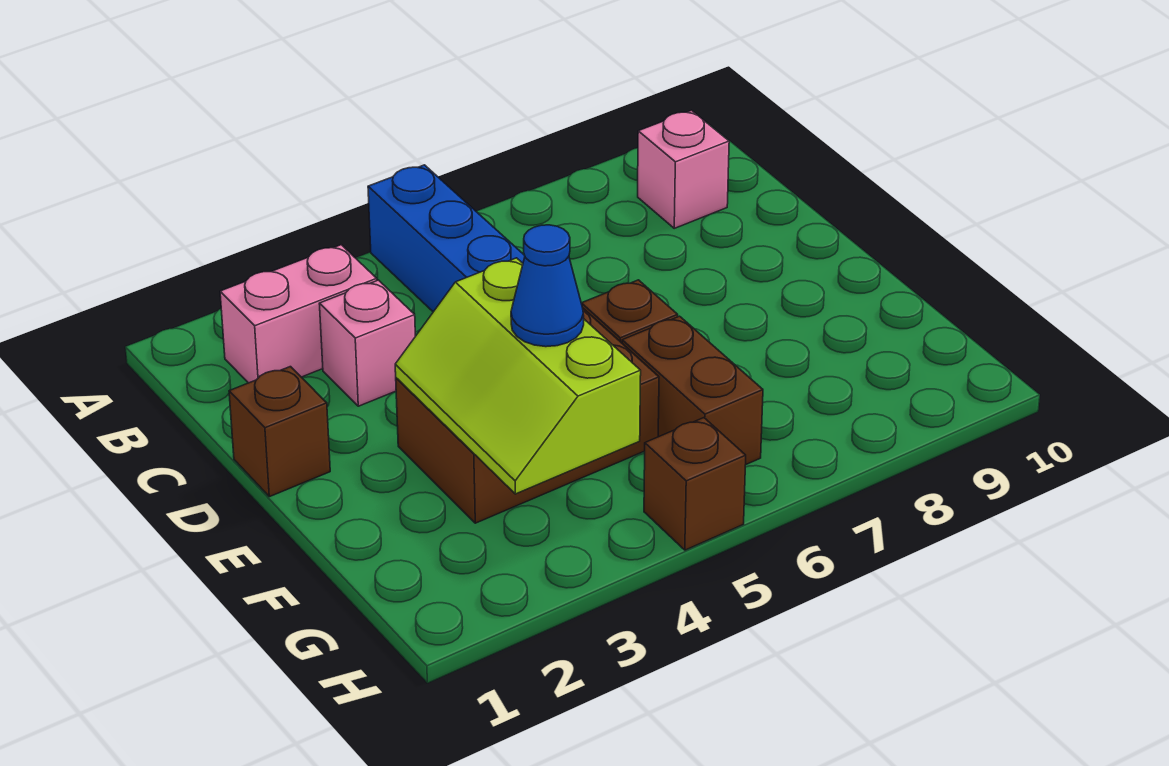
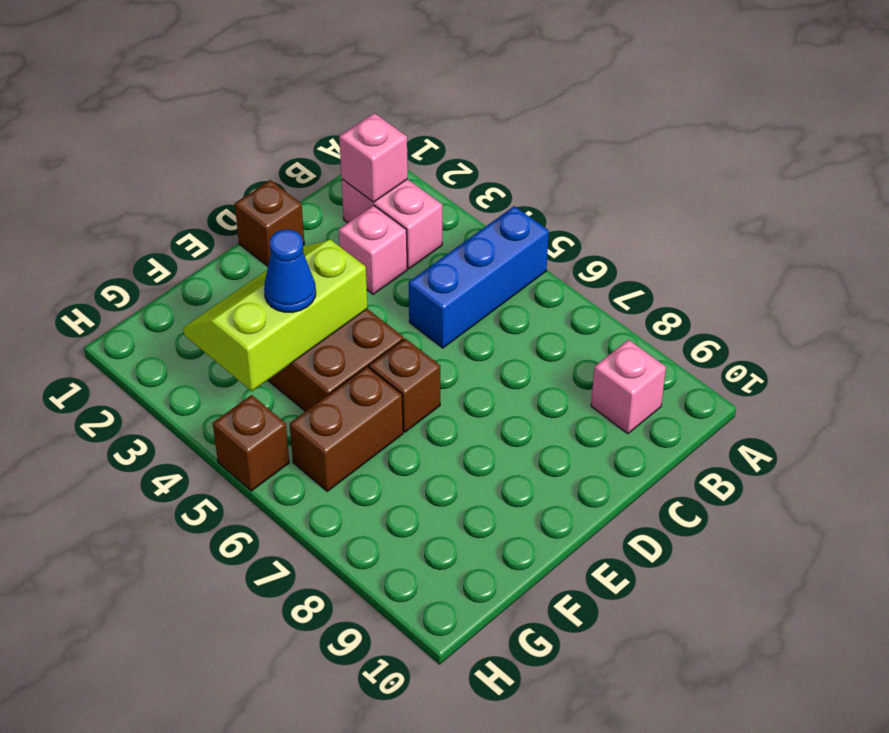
none -> pink brick B2 level 2

